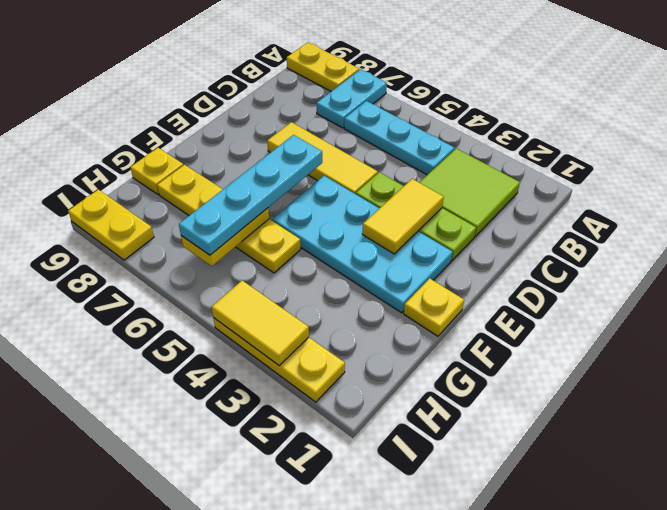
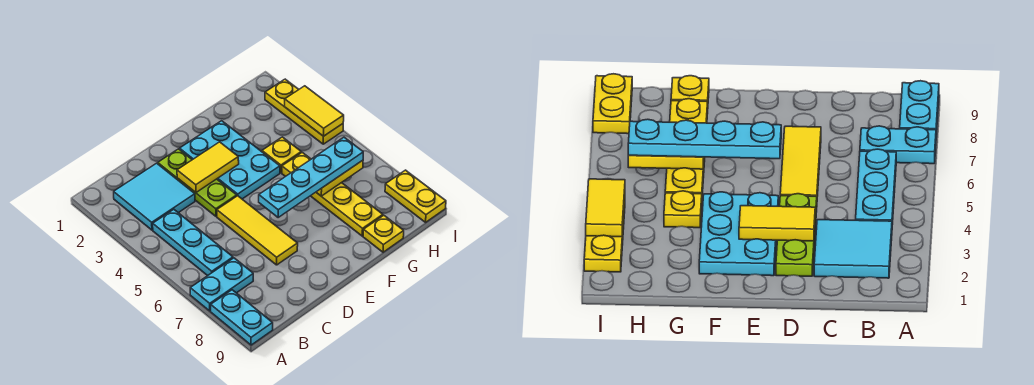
yellow plate A8:A9 level 1 -> cyan plate A8:A9 level 1
lime tile B2:C3 level 1 -> cyan tile B2:C3 level 1
cyan plate E2:F5 level 1 -> cyan plate E2:F4 level 1
yellow plate F1 level 1 -> yellow plate G4 level 1

